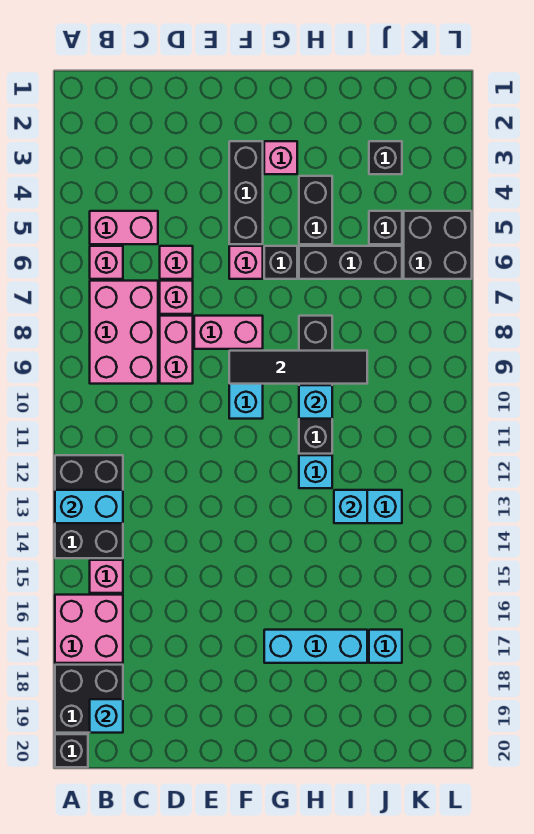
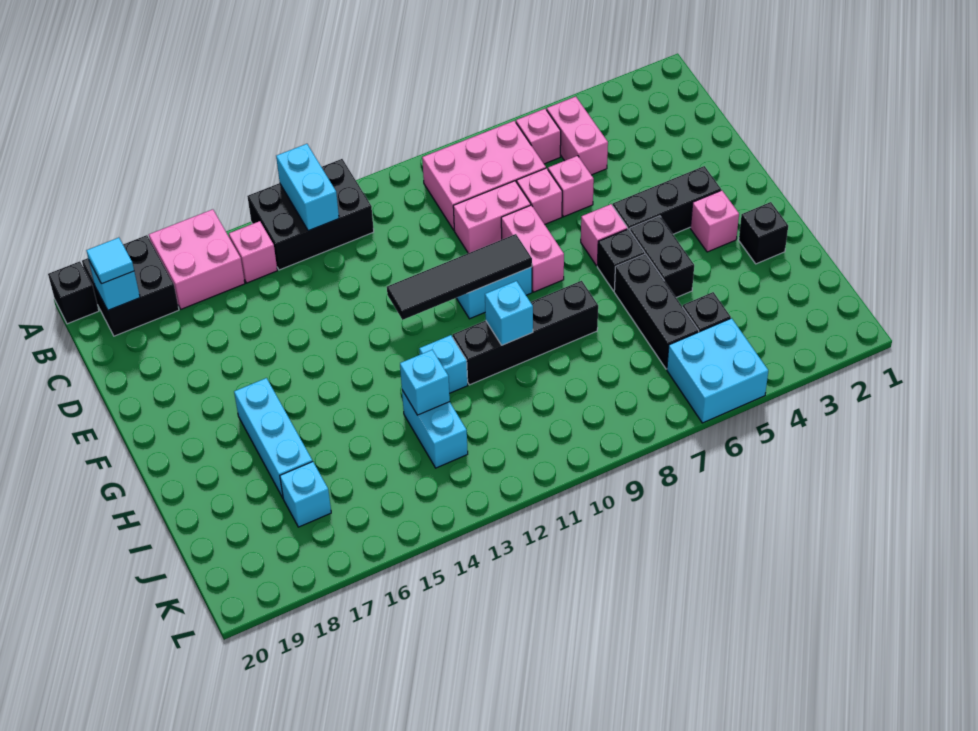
none -> cyan tile B19 level 3
black tile F9:I9 level 2 -> black tile F9:F12 level 2
black brick H4:H5 level 1 -> black brick G5:H5 level 1
black brick J3 level 1 -> black brick H2 level 1
black brick K5:L6 level 1 -> cyan brick K5:L6 level 1

